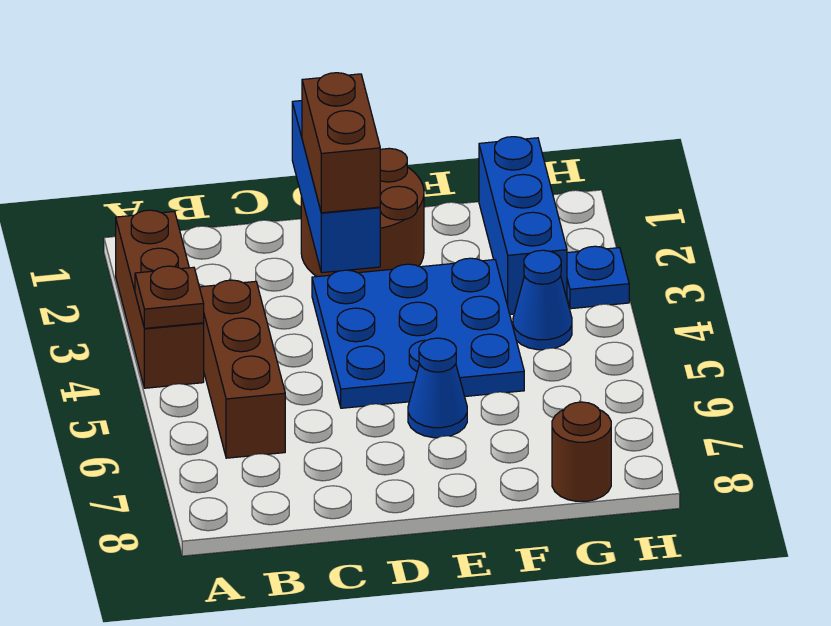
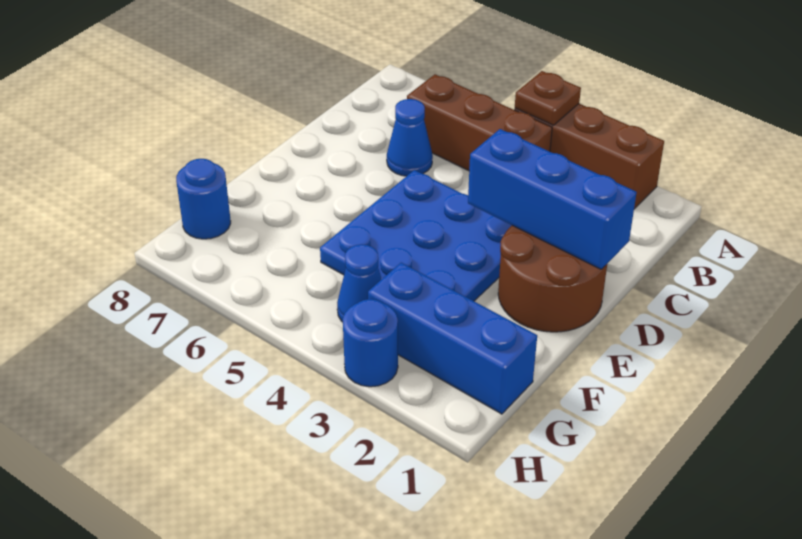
brown brick D2:D3 level 3 -> none
blue cone E6 level 1 -> blue cone C6 level 1
brown round brick G8 level 1 -> blue round brick G8 level 1
blue plate H3 level 1 -> blue round brick H3 level 1

